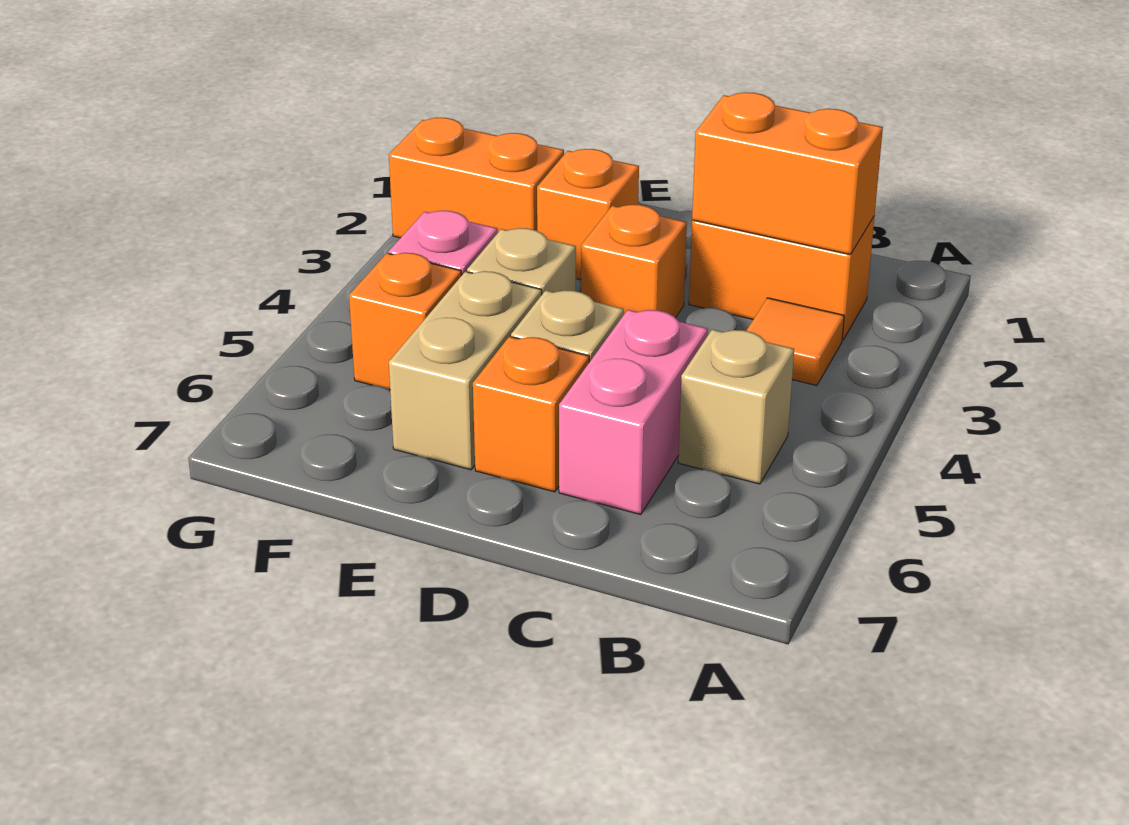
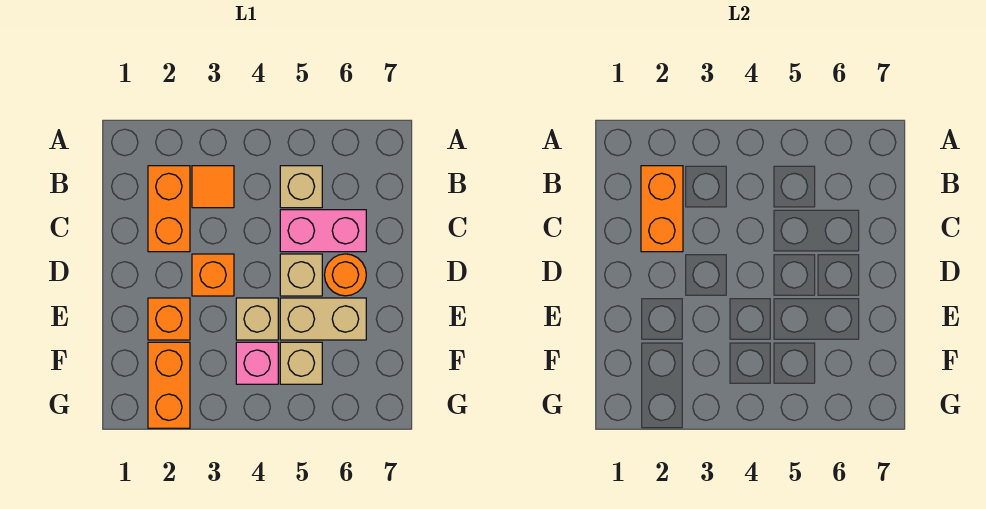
orange brick D6 level 1 -> orange round brick D6 level 1
orange brick F5 level 1 -> tan brick F5 level 1

